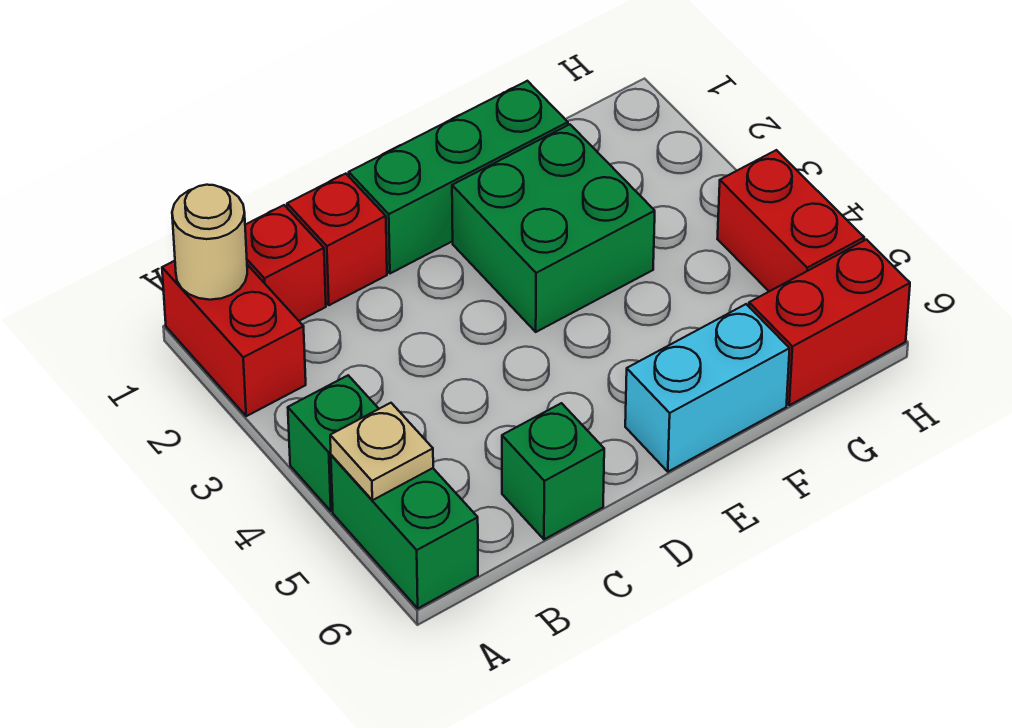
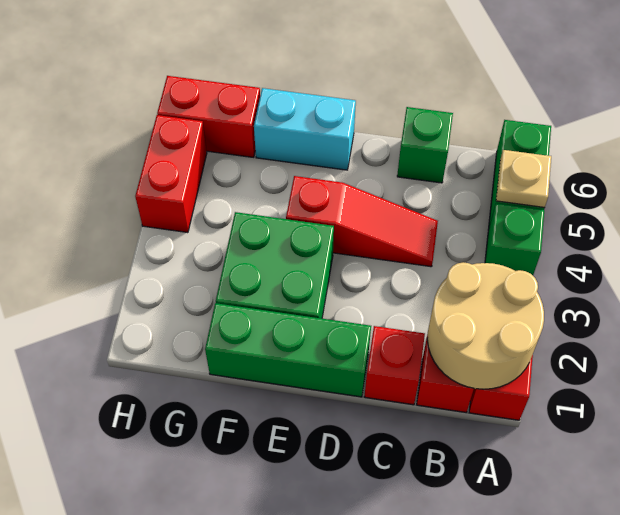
tan round brick A1 level 2 -> tan round brick A1:B2 level 2
none -> red slope C4:E4 level 1 top E

